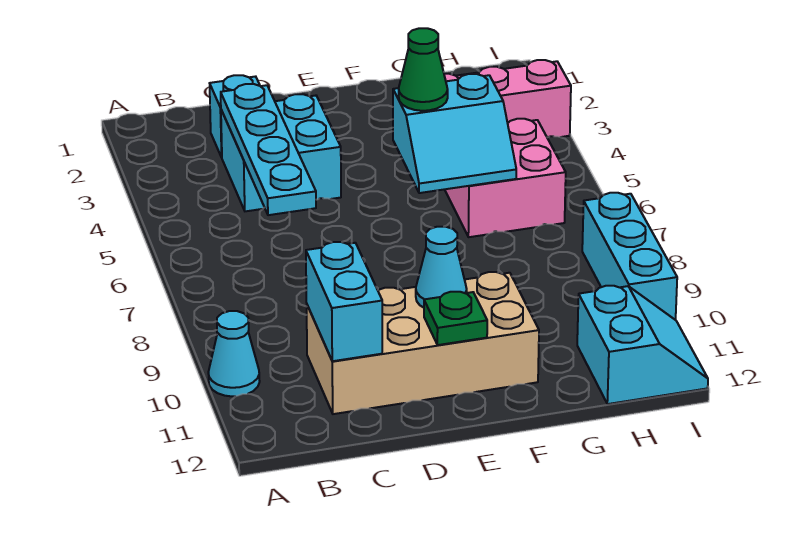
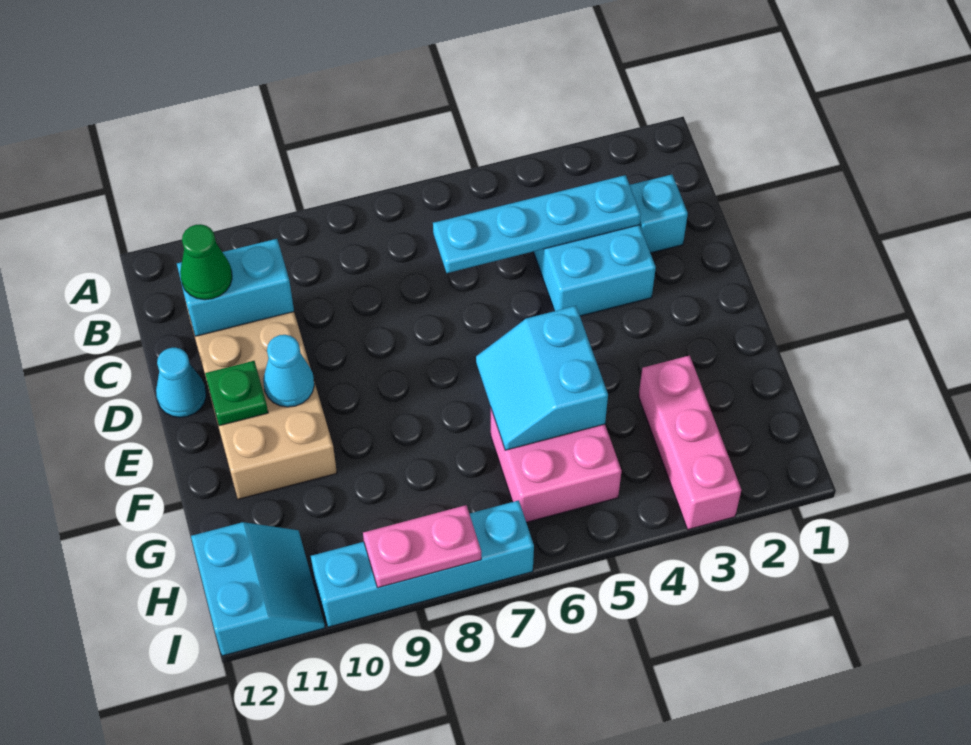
cyan cone A10 level 1 -> cyan cone D12 level 1
green cone F5 level 3 -> green cone C11 level 3
cyan slope H11:I12 level 1 top H -> cyan slope H11:I12 level 1 top 12
cyan brick I8:I10 level 1 -> cyan brick I7:I10 level 1
none -> pink plate I8:I9 level 2

